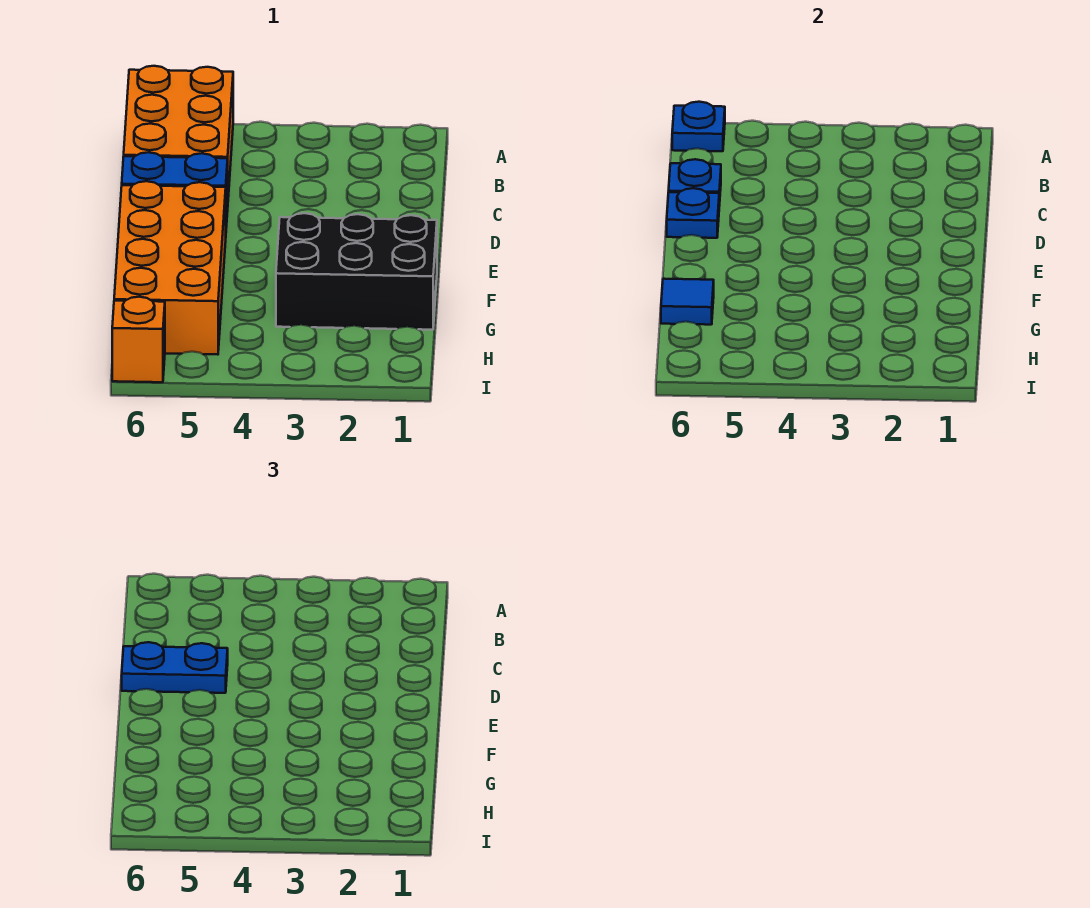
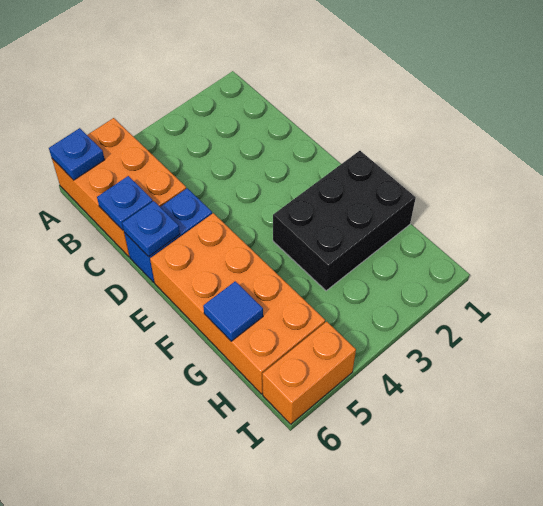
blue plate D5:D6 level 3 -> none
orange brick I6 level 1 -> orange brick I5:I6 level 1

